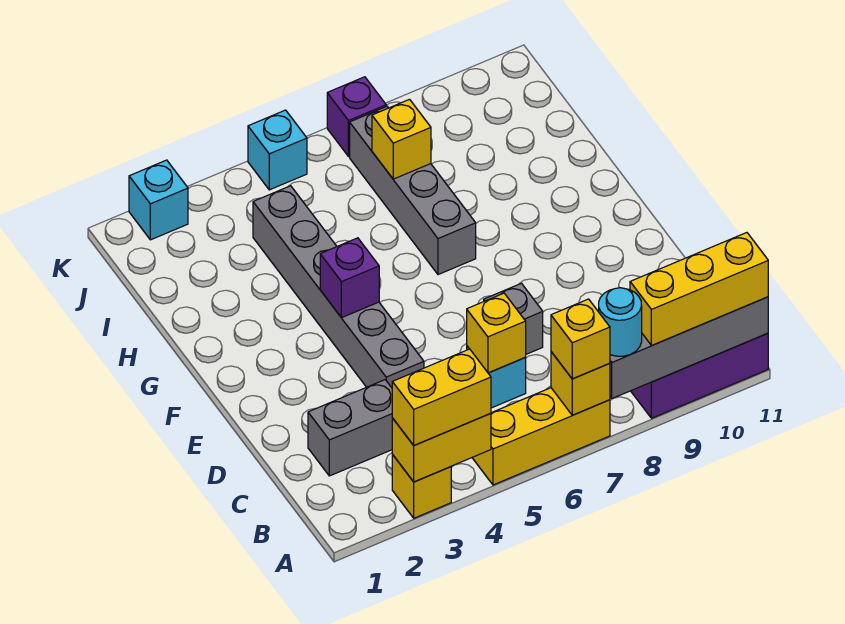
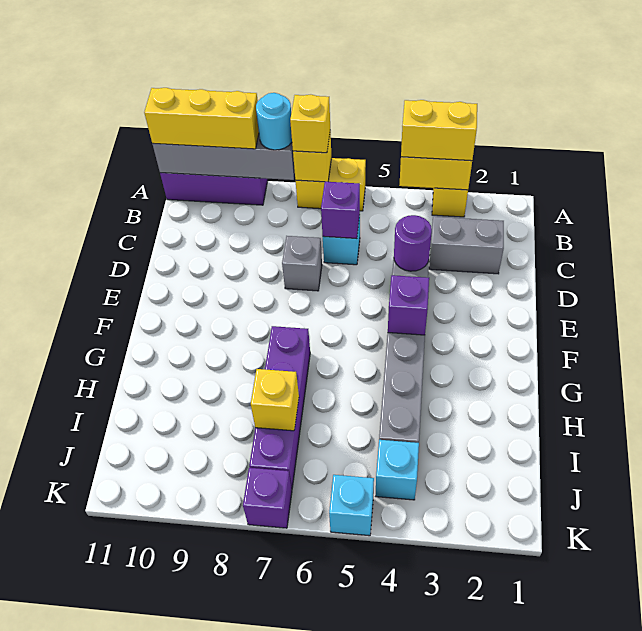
yellow brick A5:A7 level 1 -> yellow brick A6:A7 level 1
yellow brick C6 level 2 -> purple brick C6 level 2
none -> purple round brick D4 level 2
grey brick G7:J7 level 1 -> purple brick G7:J7 level 1
cyan brick K2 level 1 -> cyan brick J4 level 1

